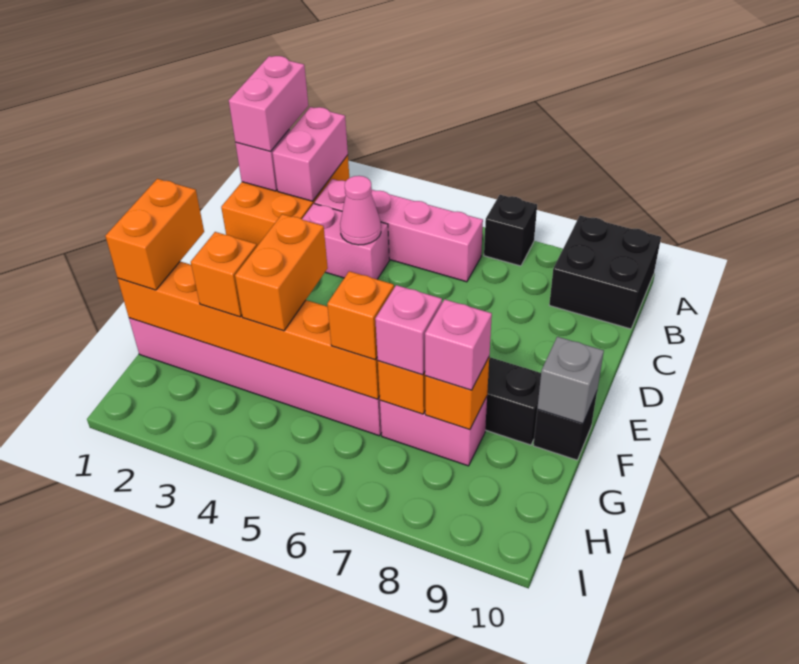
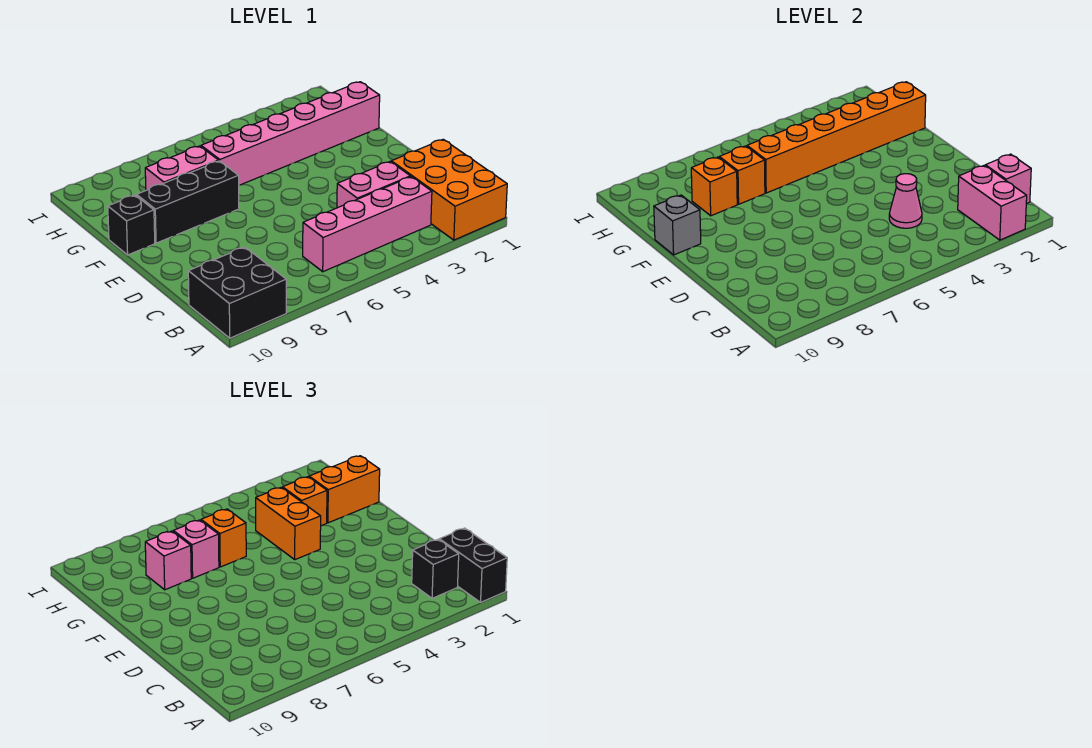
pink brick A1:B1 level 3 -> black brick A1:B1 level 3
black brick A7 level 1 -> black brick B2 level 3
orange brick F1:G1 level 3 -> orange brick G1:G2 level 3

